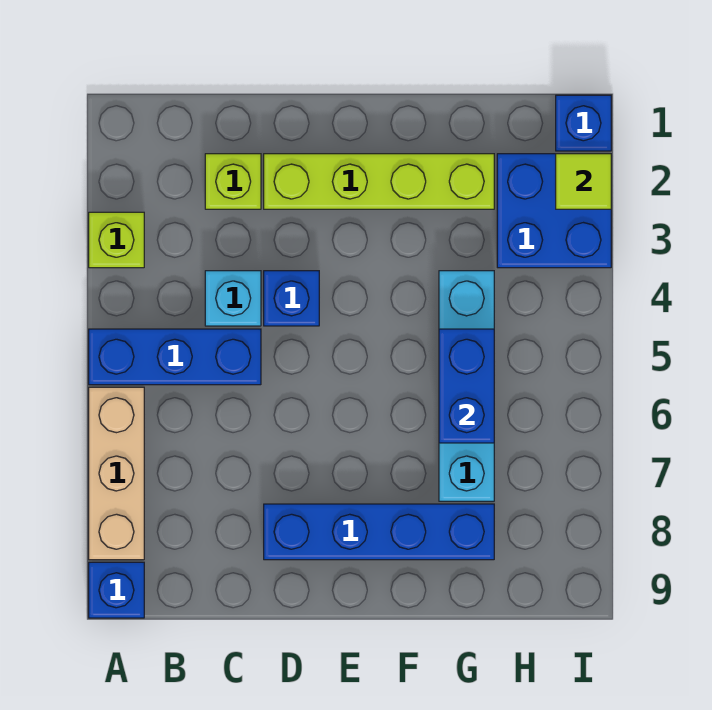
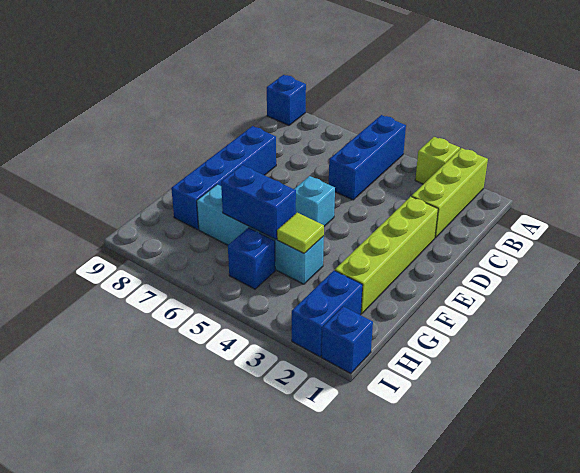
tan brick A6:A8 level 1 -> none
lime brick C2 level 1 -> lime brick A2:C2 level 1
cyan brick C4 level 1 -> cyan brick E5 level 1
blue brick D4 level 1 -> blue brick H5 level 1
blue brick H2:I3 level 1 -> blue brick H2:I2 level 1
lime tile I2 level 2 -> lime tile G4 level 2

